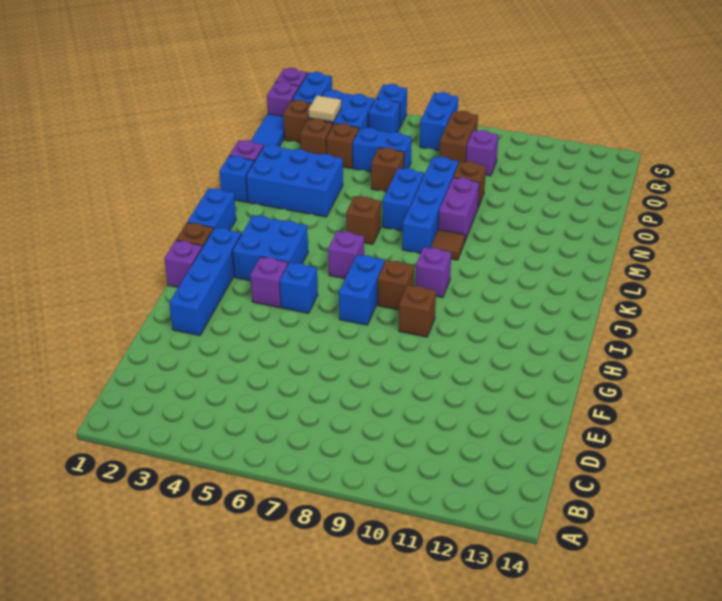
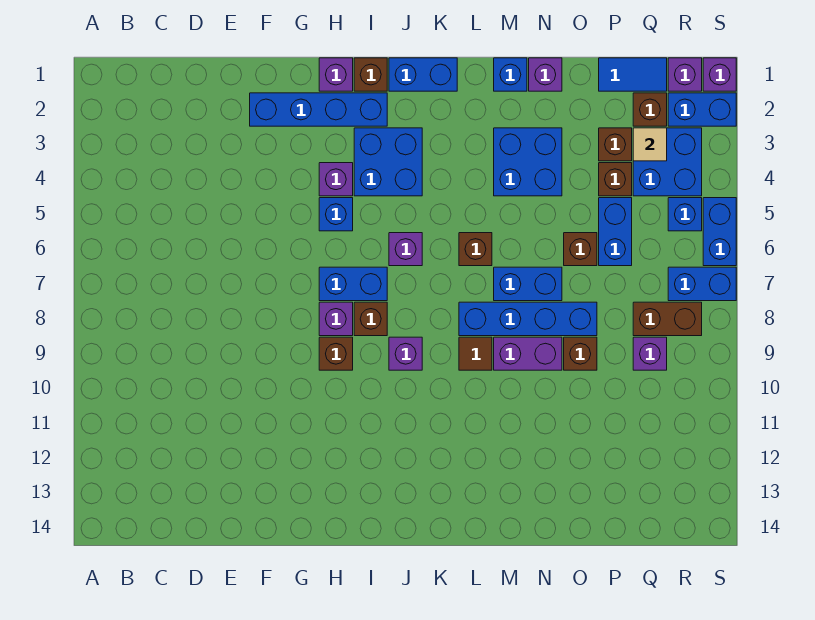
none -> purple brick H8 level 1
blue brick M2:N4 level 1 -> blue brick M3:N4 level 1
blue brick S5 level 1 -> blue brick S5:S6 level 1

